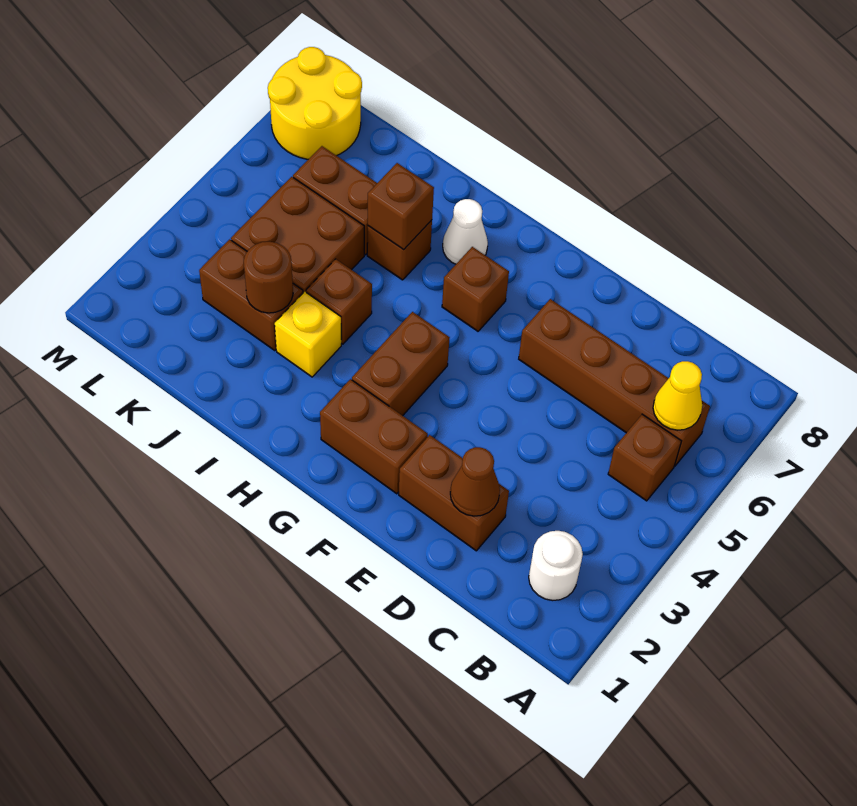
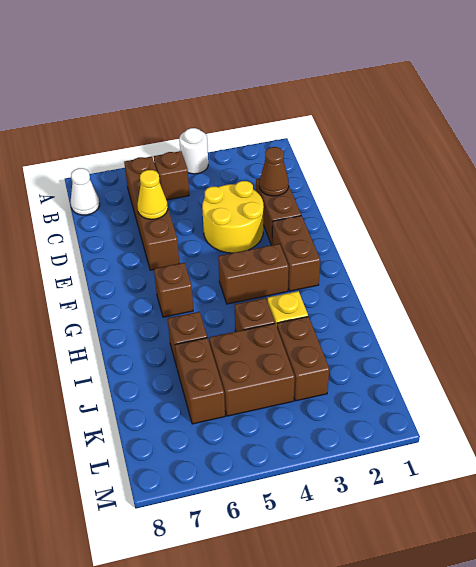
white round brick B2 level 1 -> white round brick A4 level 1
yellow cone B6 level 2 -> yellow cone D6 level 2
white cone H7 level 1 -> white cone B8 level 1
brown brick I6 level 2 -> none
brown round brick J3 level 2 -> none
yellow round brick L7:M8 level 1 -> yellow round brick D3:E4 level 1

